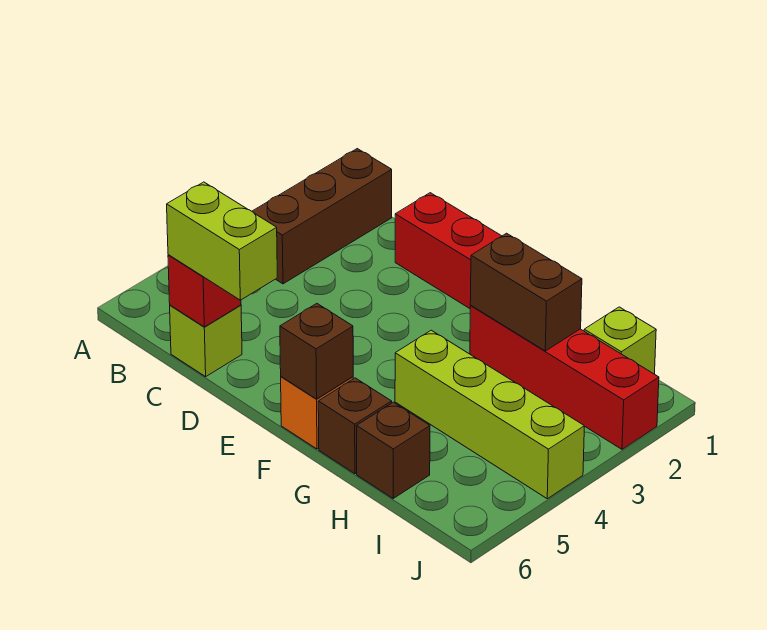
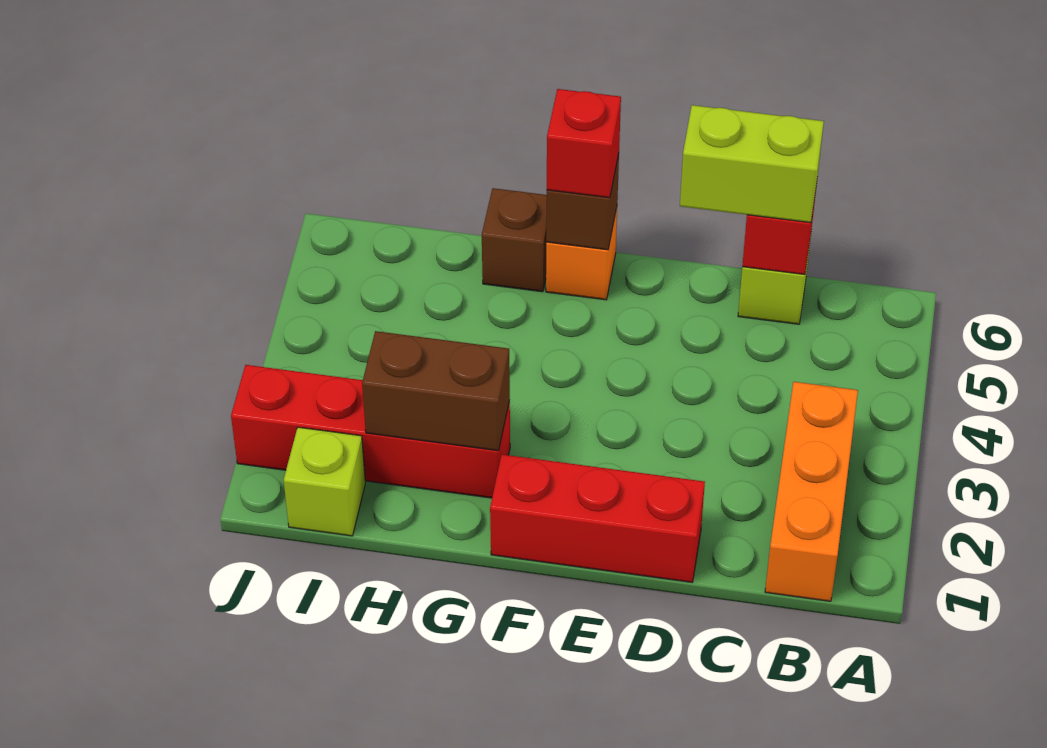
brown brick B1:B3 level 1 -> orange brick B1:B3 level 1
none -> red brick F6 level 3
lime brick G4:J4 level 1 -> none
brown brick H6 level 1 -> none

